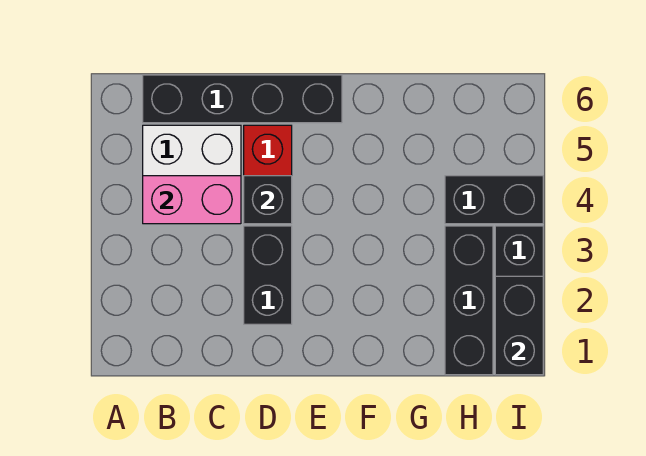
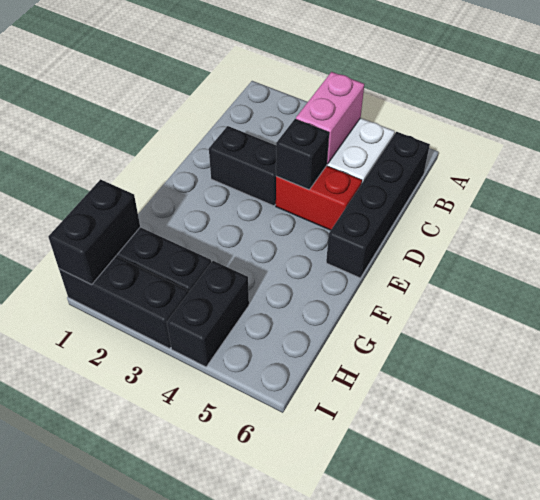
black brick I1:I2 level 2 -> black brick H1:I1 level 2

